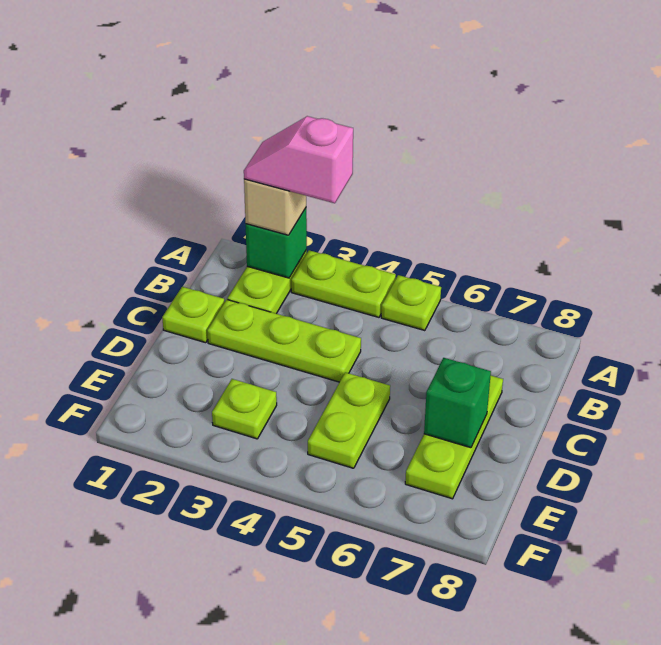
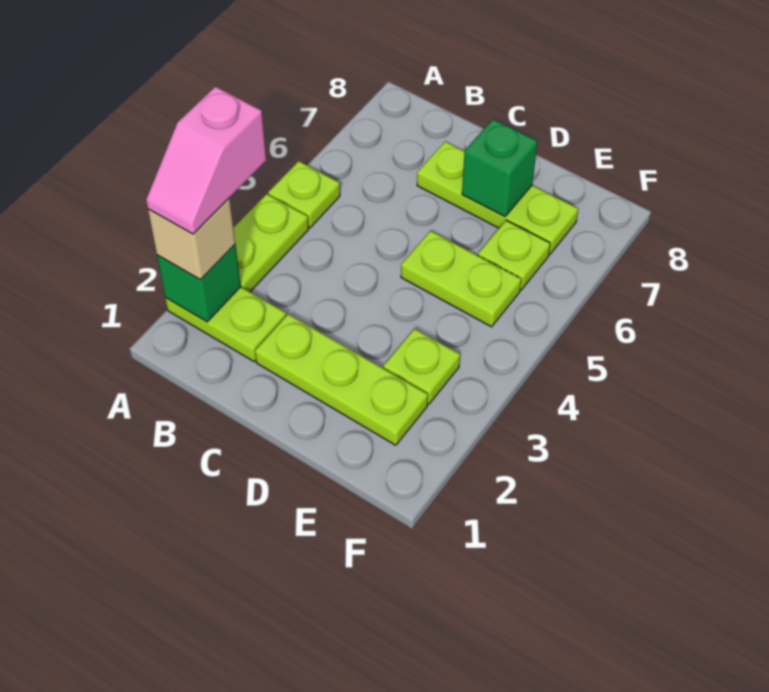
lime plate C1 level 1 -> lime plate E6 level 1
lime plate C2:C4 level 1 -> lime plate C2:E2 level 1

